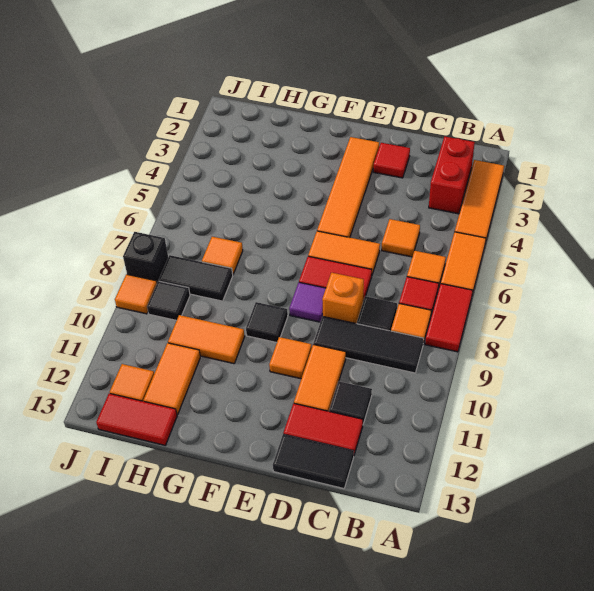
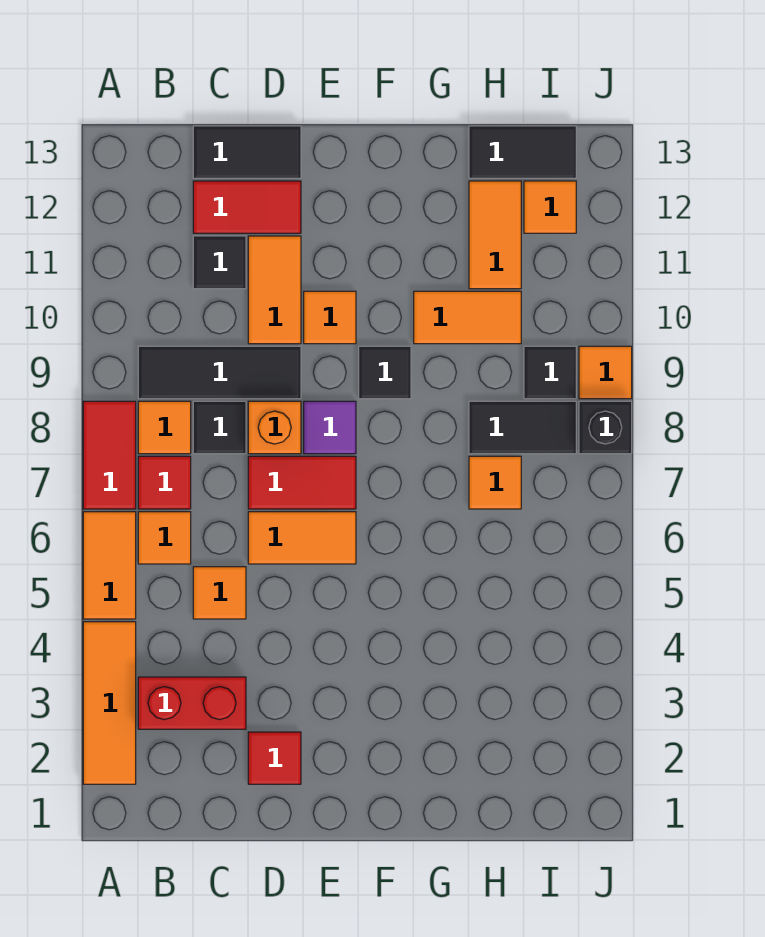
red brick B2:B3 level 1 -> red brick B3:C3 level 1
orange tile E2:E5 level 1 -> none
red tile H13:I13 level 1 -> black tile H13:I13 level 1

